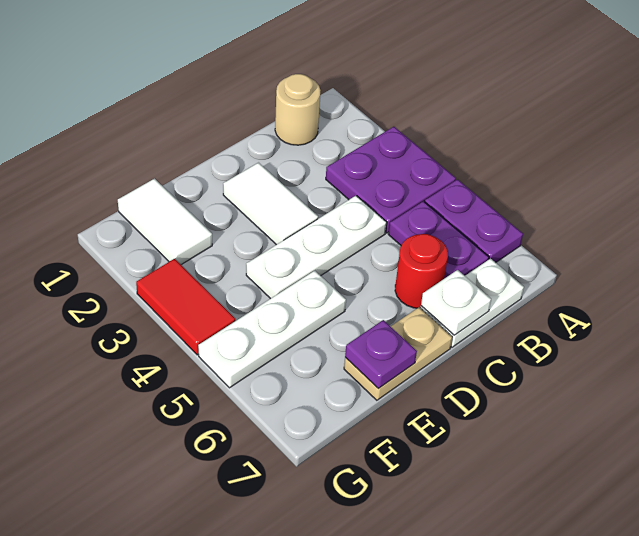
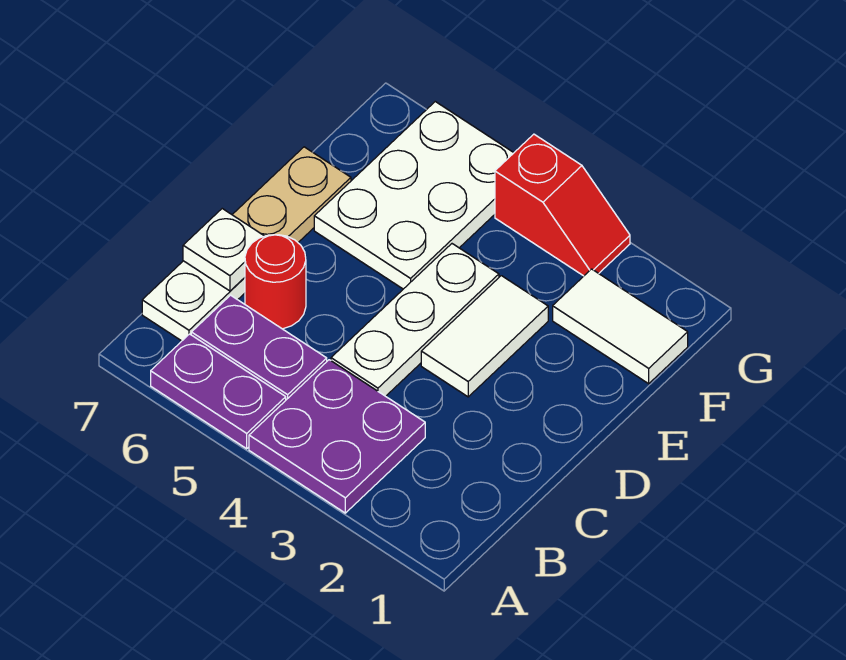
tan round brick B1 level 1 -> none
white tile D2:D3 level 1 -> white tile D3:E3 level 1
white plate E5:G5 level 1 -> white plate E5:G6 level 1
purple plate E7 level 2 -> none
red tile G3:G4 level 1 -> red slope G3:G4 level 1 top 4

